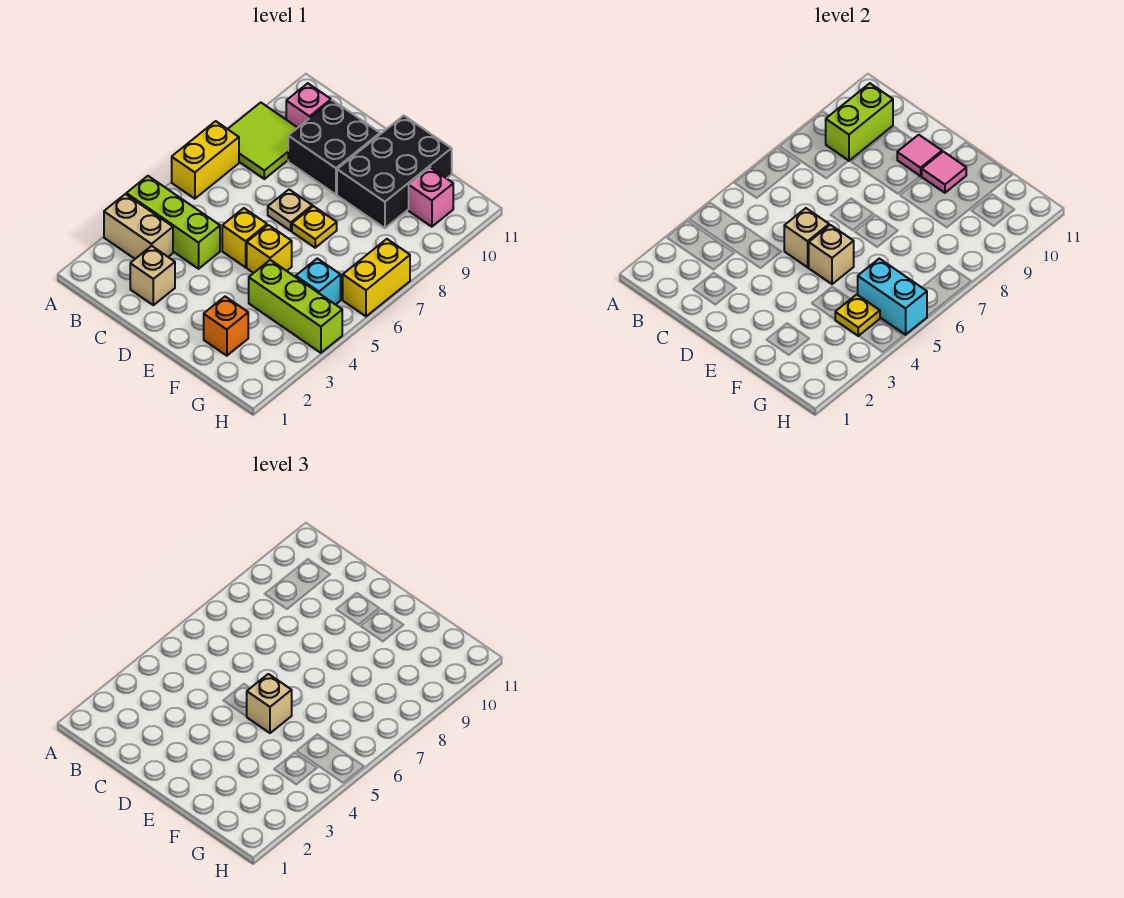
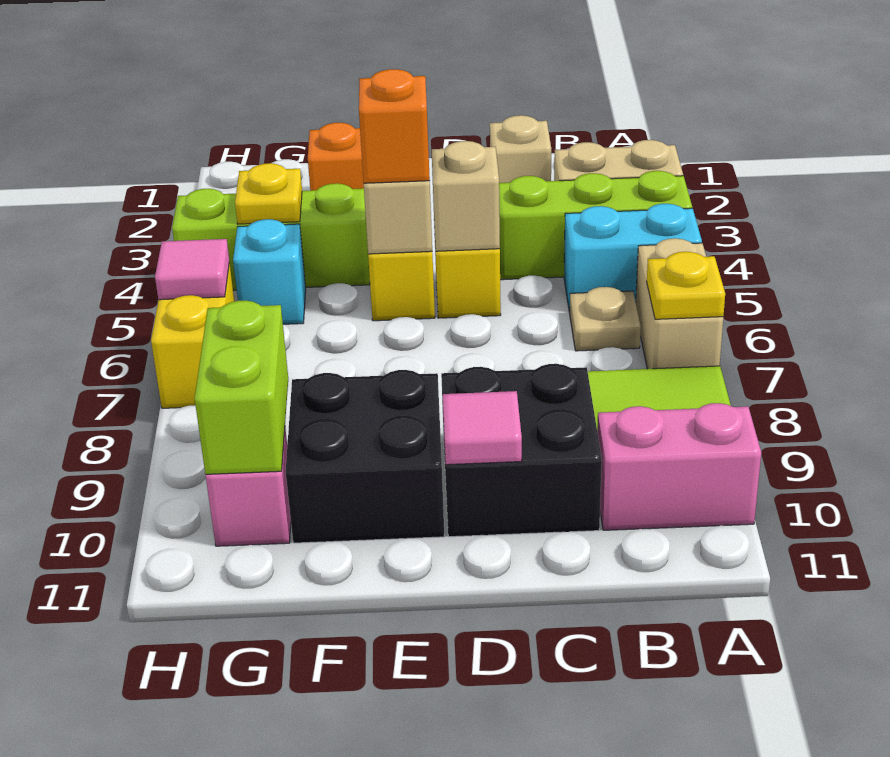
yellow brick A6:A7 level 1 -> tan brick A6:A7 level 1
lime brick B9:B10 level 2 -> lime brick G9:G10 level 2
pink brick B10 level 1 -> pink brick A10:B10 level 1
tan plate D7 level 1 -> tan plate B6 level 1
tan brick E5 level 3 -> orange brick E5 level 3
yellow plate E7 level 1 -> yellow plate A7 level 2
black brick E9:F11 level 1 -> black brick E9:F10 level 1
pink tile E10 level 2 -> pink tile H6 level 2
cyan brick G5:H5 level 2 -> cyan brick A5:B5 level 1

